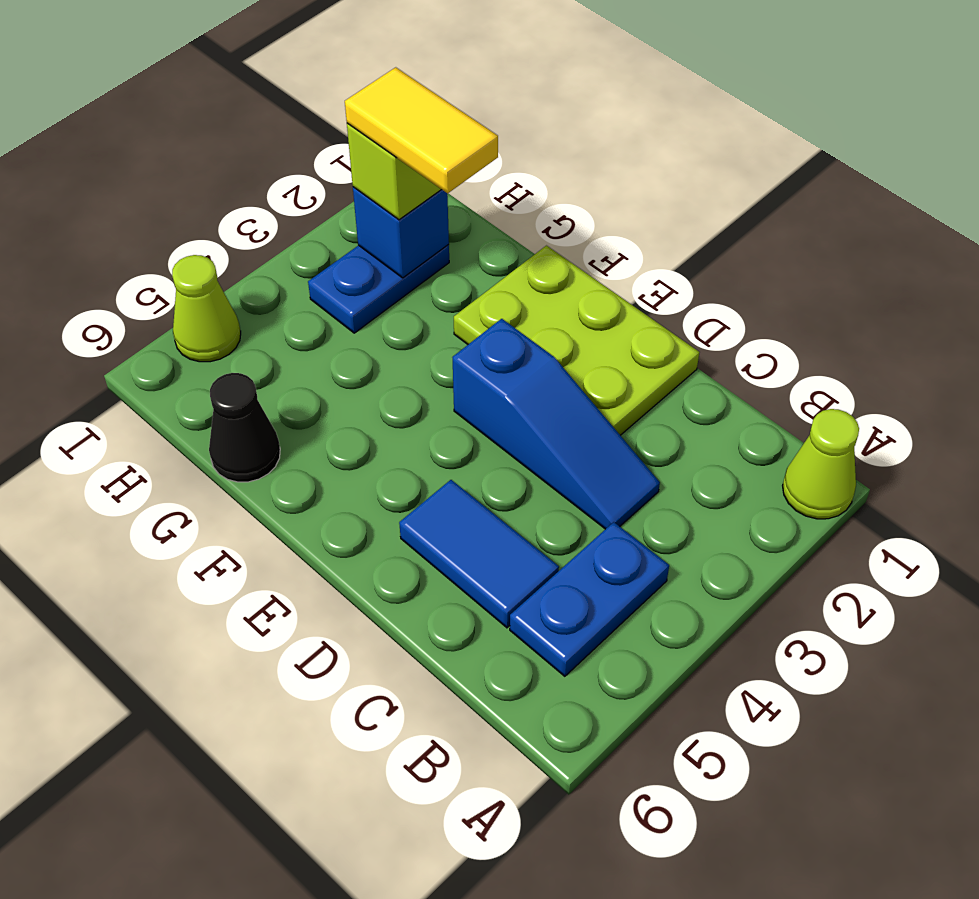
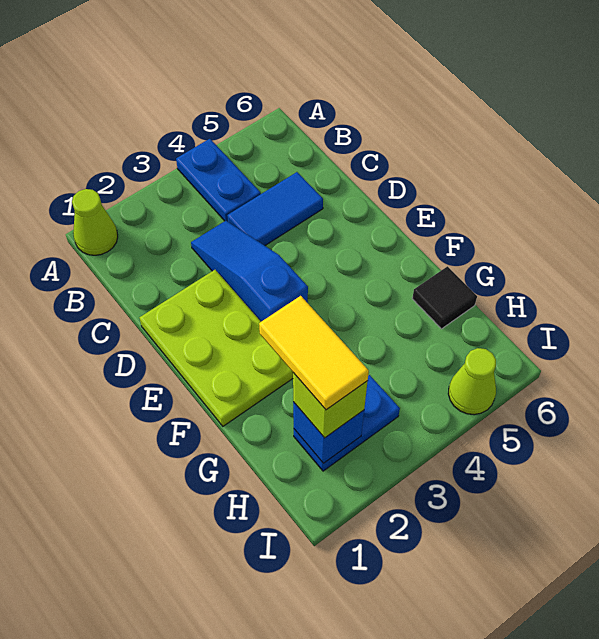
blue plate B4:B5 level 1 -> blue plate A4:B4 level 1
blue tile C5:D5 level 1 -> blue tile C4:C5 level 1
black cone G6 level 1 -> black tile G6 level 1

